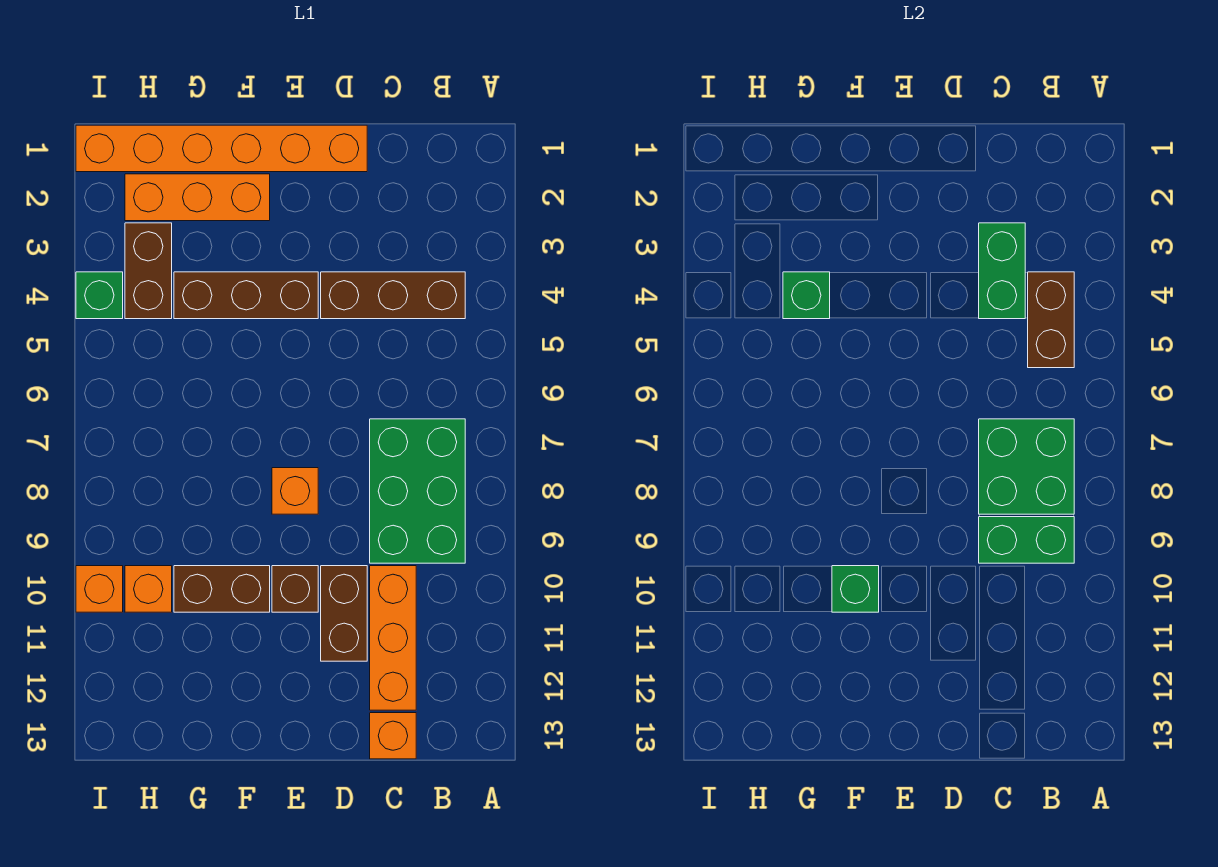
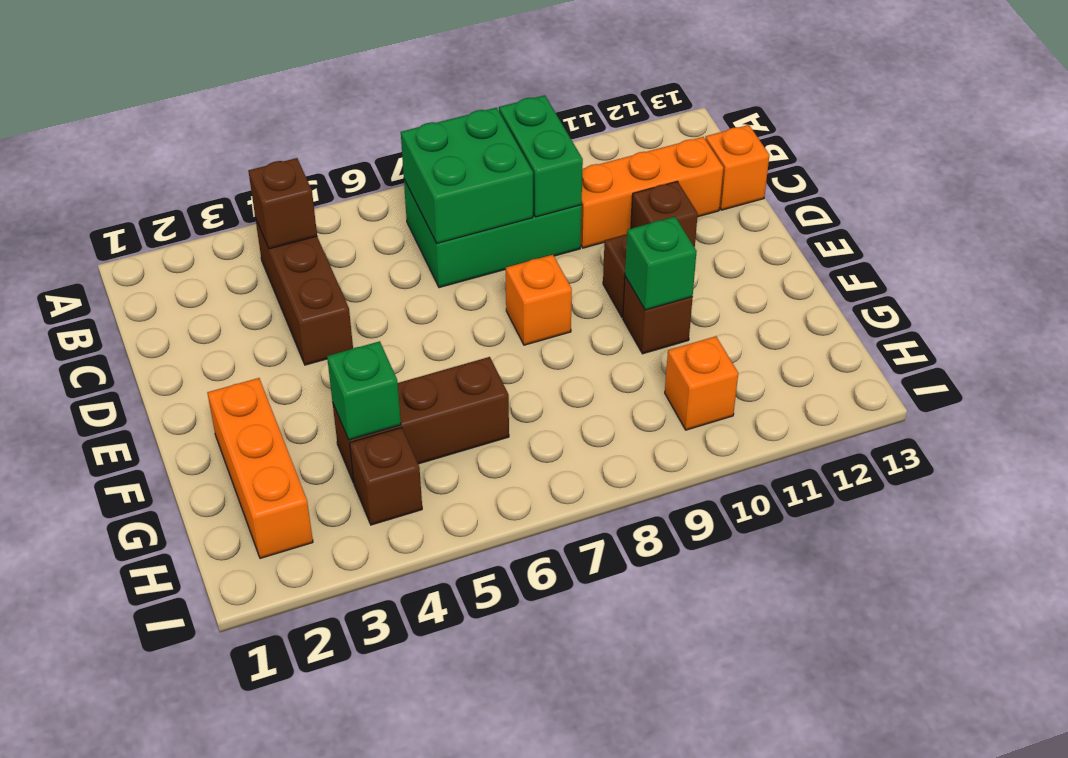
brown brick B4:B5 level 2 -> brown brick B4 level 2
green brick C3:C4 level 2 -> none
orange brick D1:I1 level 1 -> none
brown brick D10:D11 level 1 -> brown brick D11 level 1
brown brick E4:G4 level 1 -> brown brick G4:G6 level 1
brown brick F10:G10 level 1 -> brown brick F10 level 1
brown brick H3:H4 level 1 -> brown brick H4 level 1
green brick I4 level 1 -> none
orange brick I10 level 1 -> none

